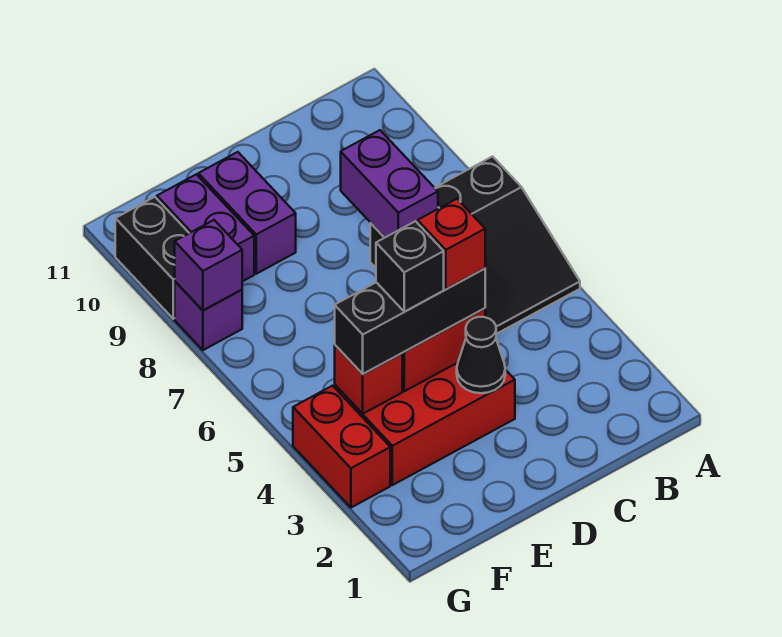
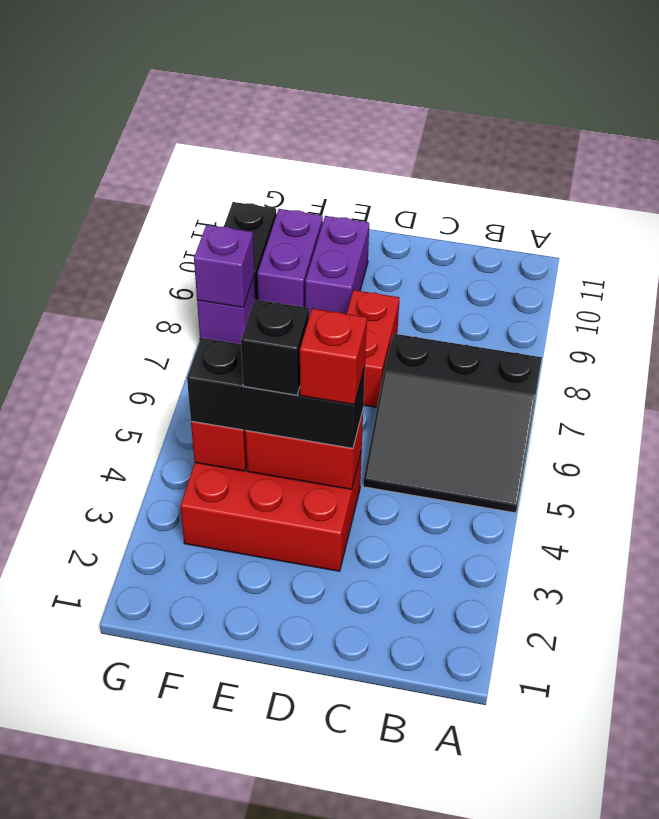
purple brick C7:C8 level 2 -> none
black cone D3 level 2 -> none
red brick G3:G4 level 1 -> red brick D7:D8 level 1

